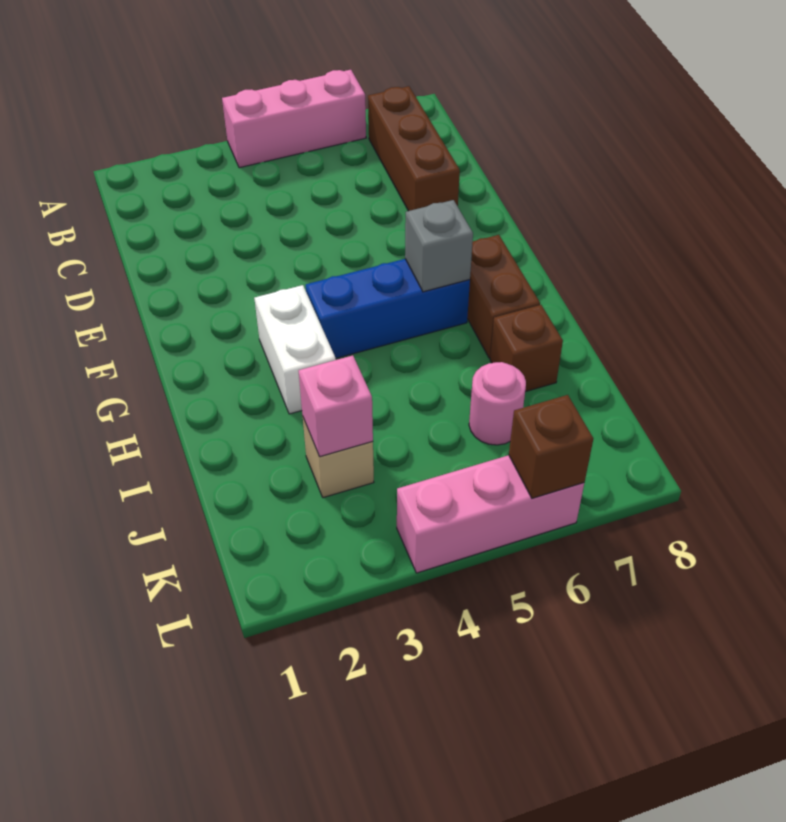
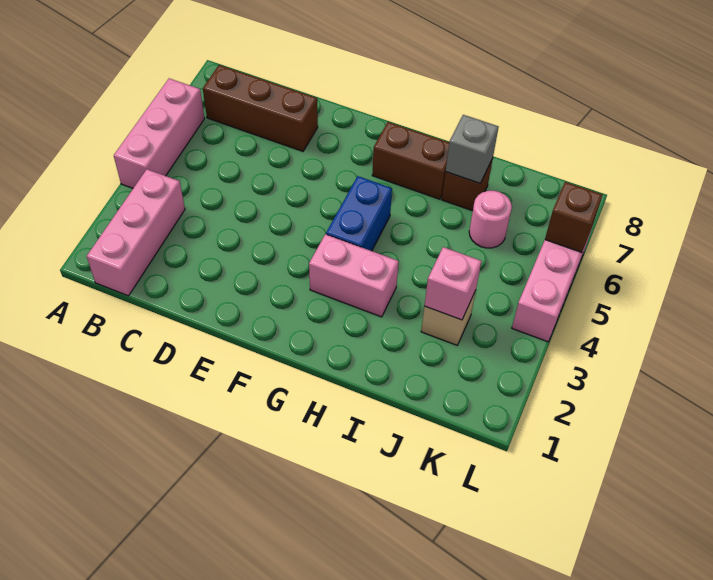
none -> pink brick B1:B3 level 1
white brick G3:H3 level 1 -> pink brick G3:H3 level 1
blue brick G4:G6 level 1 -> blue brick G4:G5 level 1
grey brick G6 level 2 -> grey brick I7 level 2

